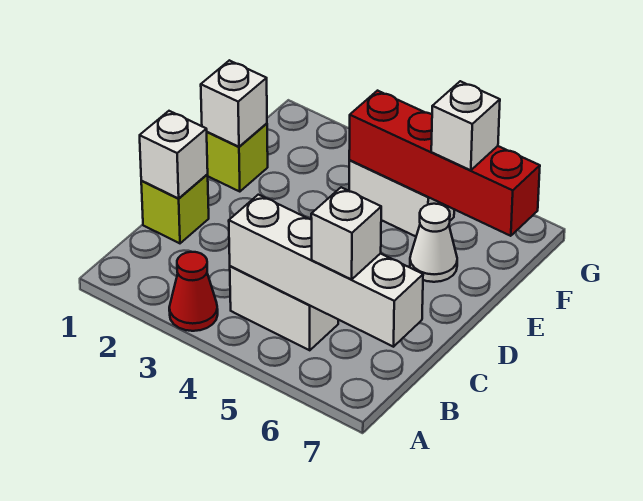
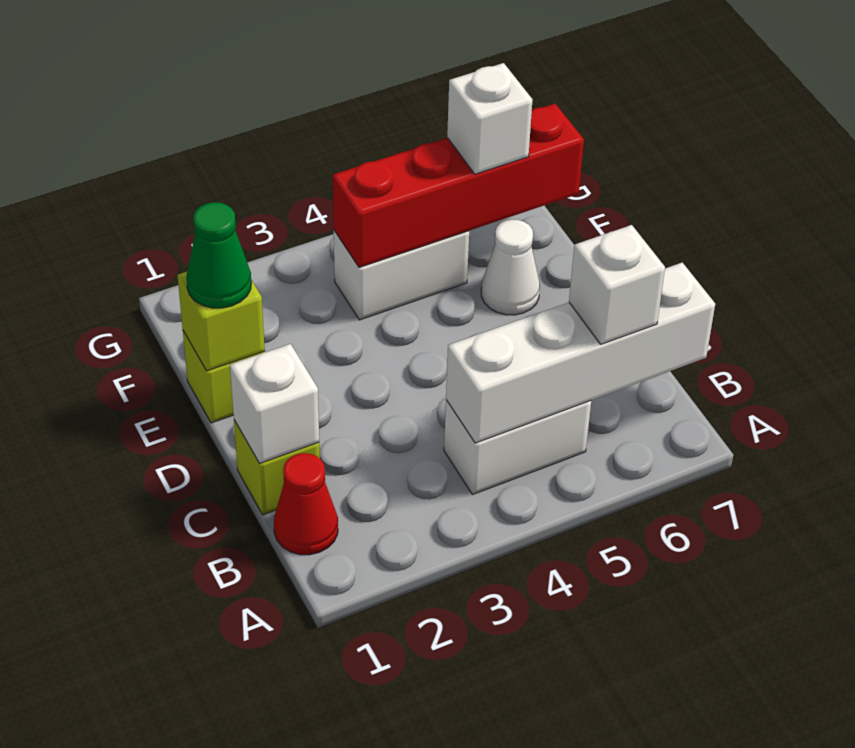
red cone A3 level 1 -> red cone B1 level 1
white brick E1 level 2 -> lime brick E1 level 2
none -> green cone E1 level 3

